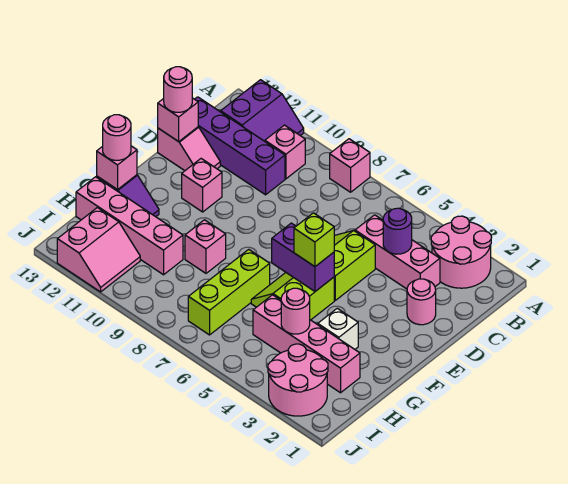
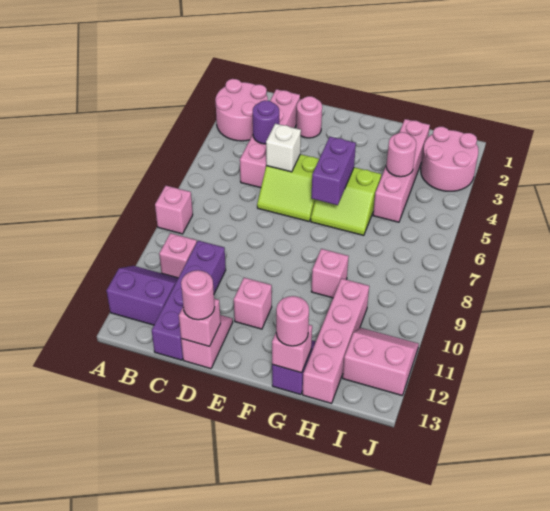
pink brick C3:C5 level 1 -> pink brick C2:C5 level 1
lime brick F5 level 3 -> none
white brick G3 level 1 -> white brick D5 level 2
lime brick G7:I7 level 1 -> none

